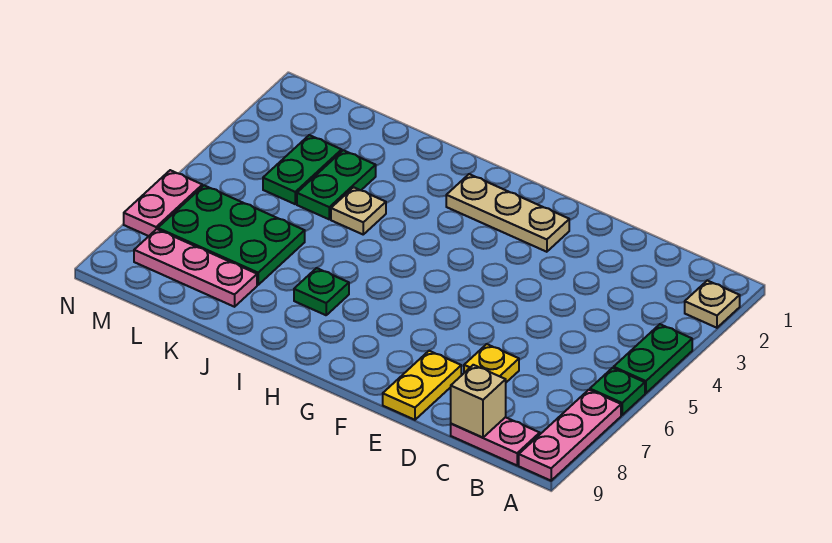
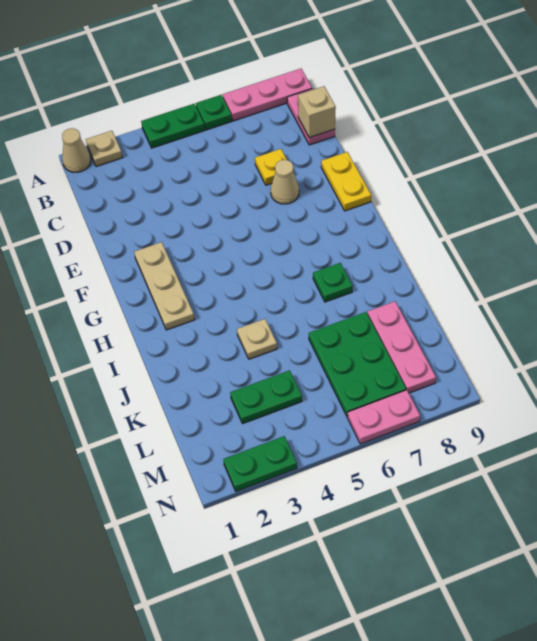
none -> tan cone A1 level 1
none -> tan cone E7 level 1
yellow plate E8:E9 level 1 -> yellow plate E9:F9 level 1
green plate K3:K4 level 1 -> green plate N2:N3 level 1

